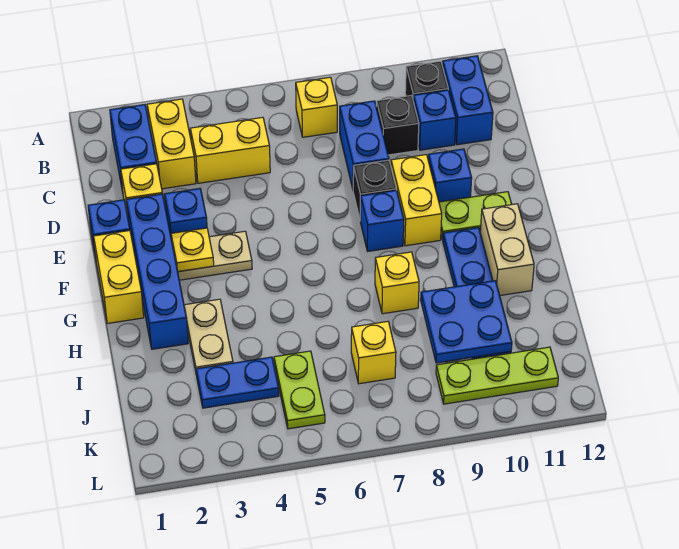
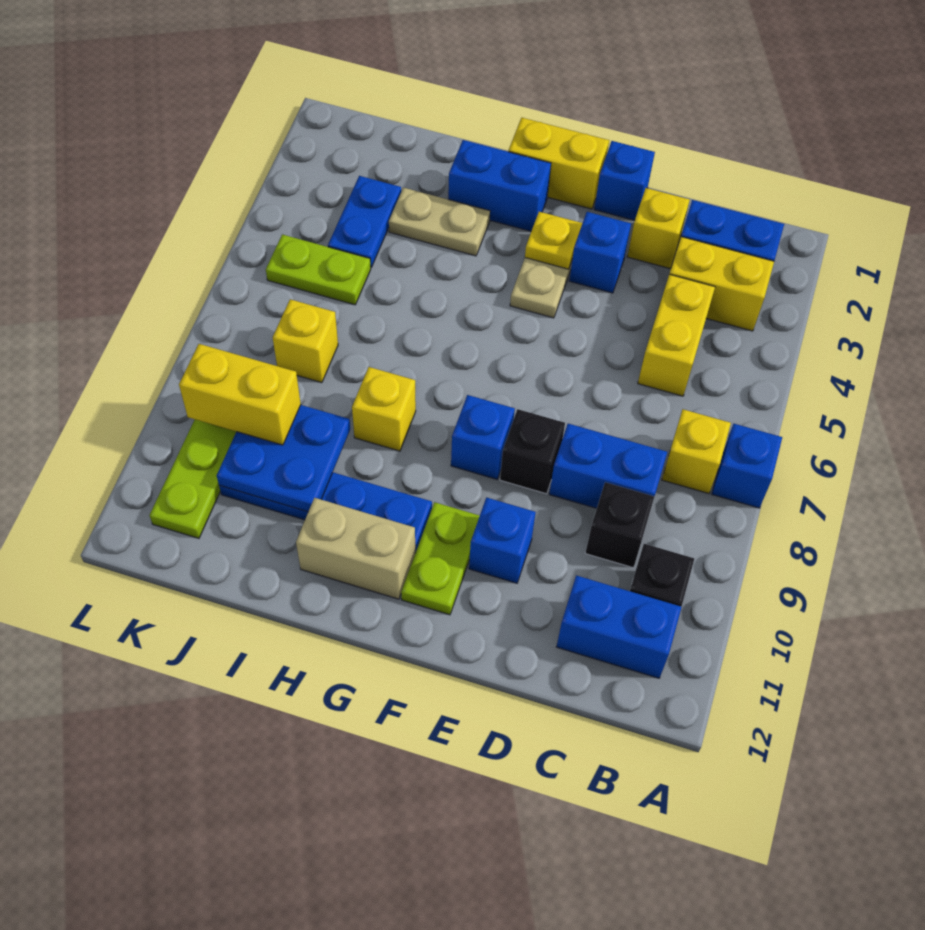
blue brick C10 level 1 -> blue brick A7 level 1
blue brick E2:H2 level 1 -> blue brick G2:H2 level 1
yellow brick E9:F9 level 1 -> yellow brick J9:K9 level 3

